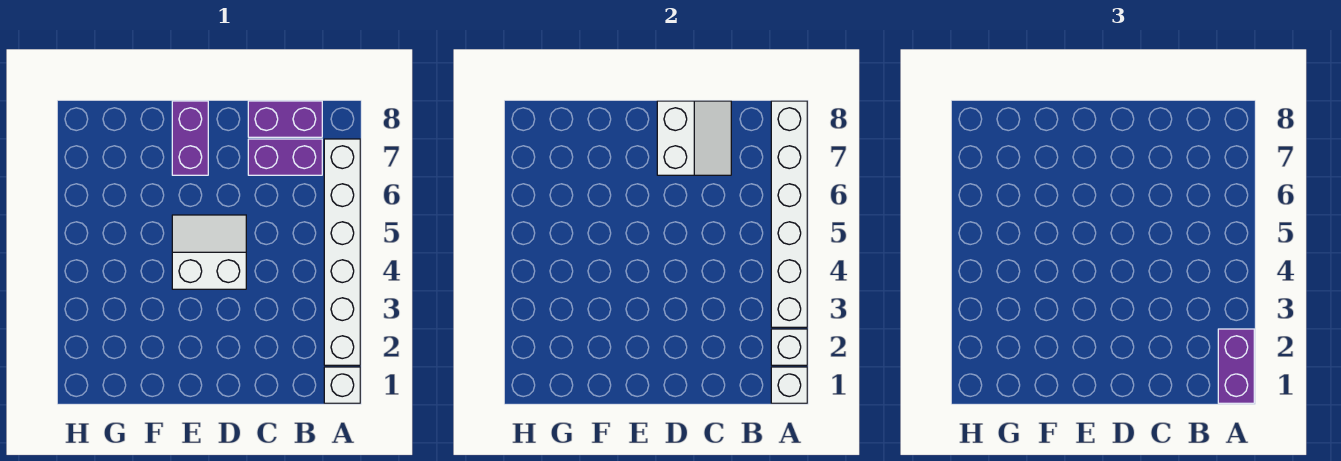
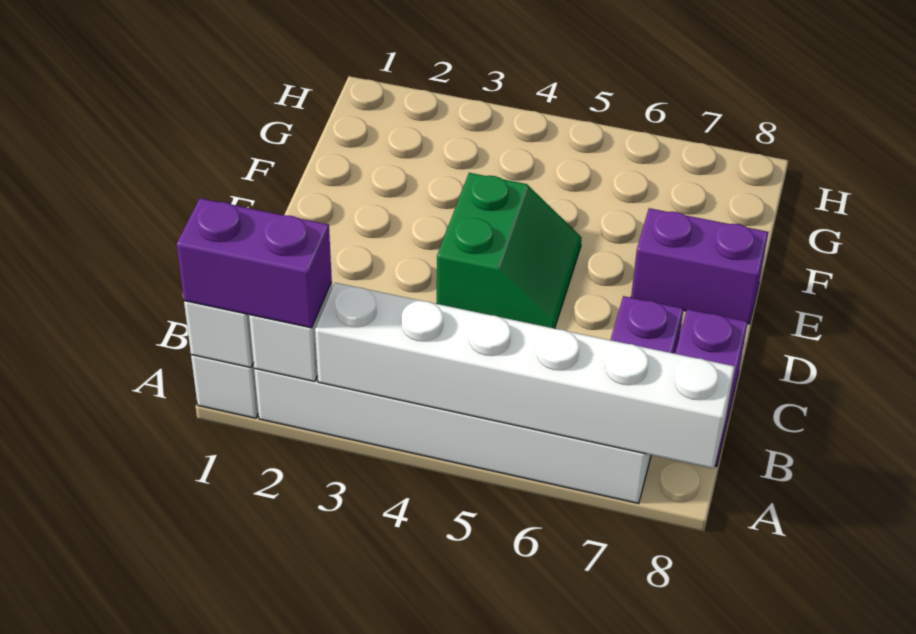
white slope C7:D8 level 2 top D -> none
white slope D4:E5 level 1 top 4 -> green slope D4:E5 level 1 top 4

